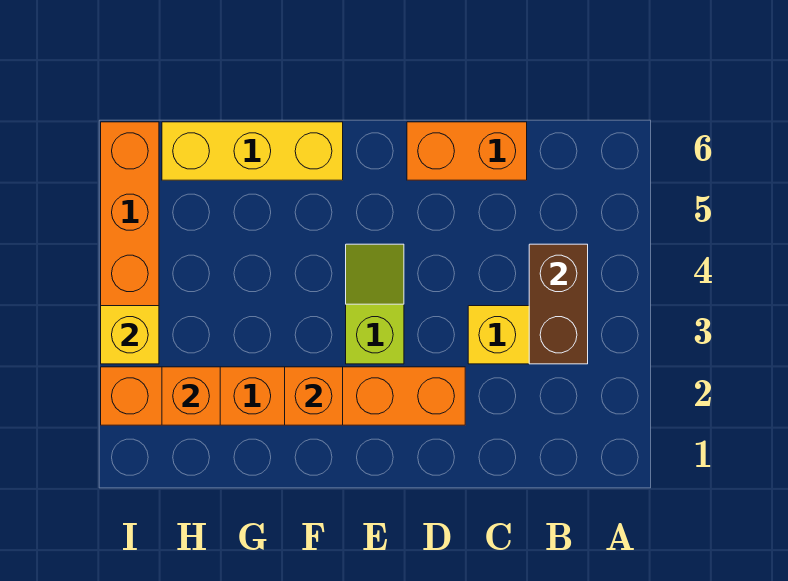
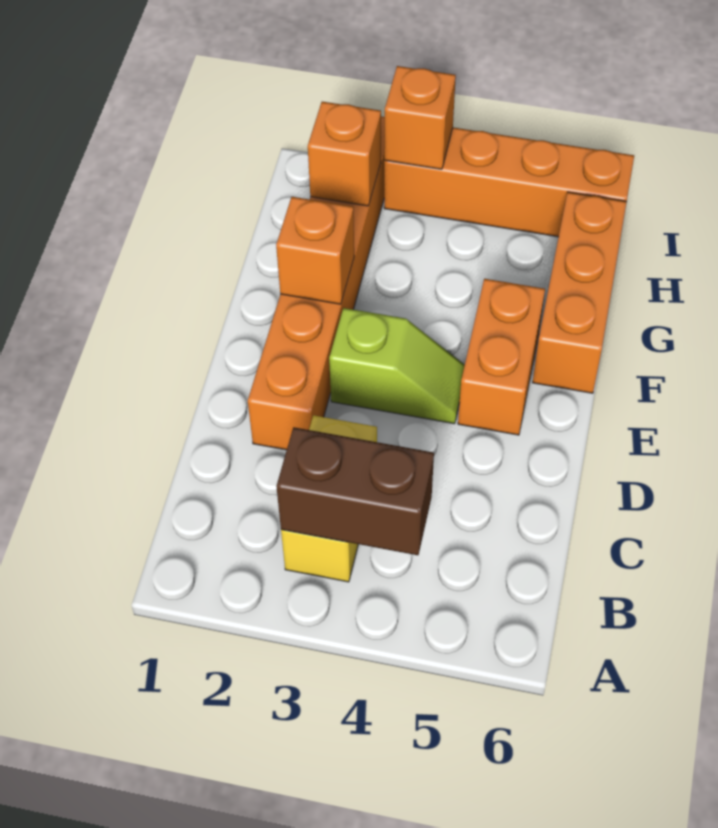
orange brick C6:D6 level 1 -> orange brick E5:F5 level 1
yellow brick F6:H6 level 1 -> orange brick F6:H6 level 1
yellow brick I3 level 2 -> orange brick I3 level 2

